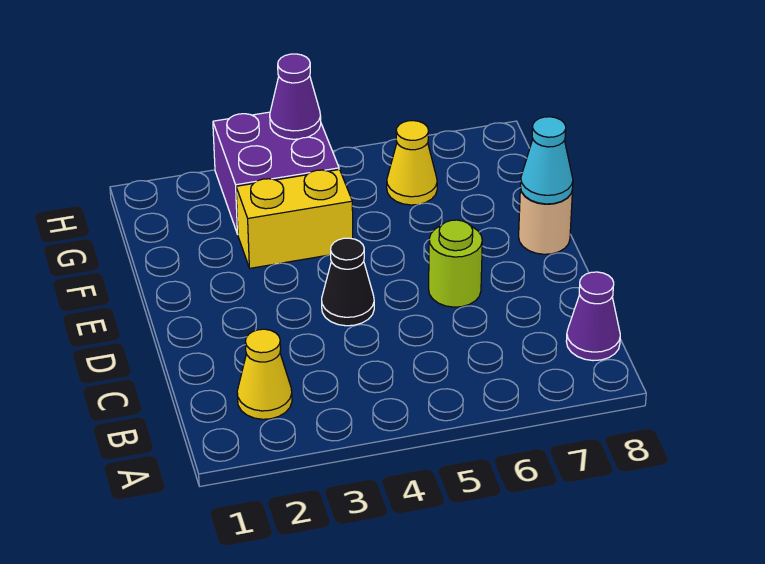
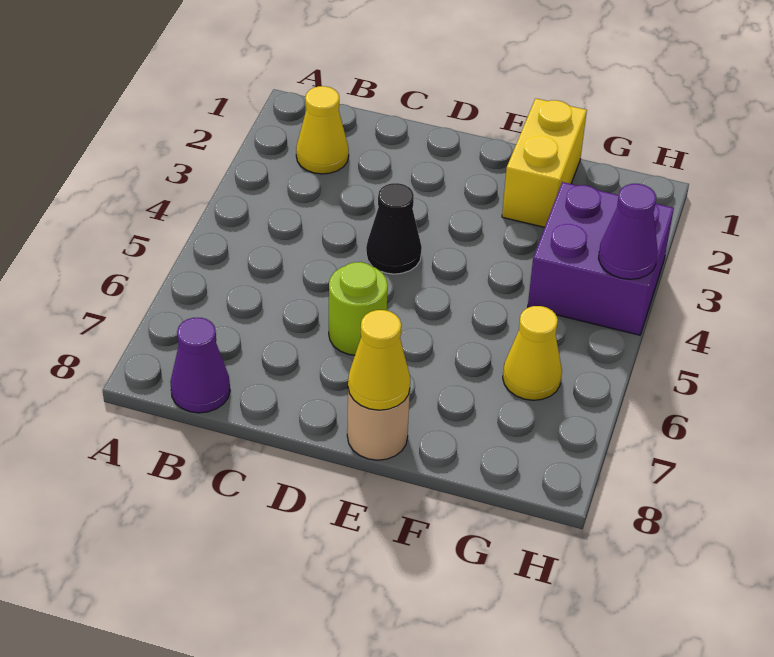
cyan cone E8 level 2 -> yellow cone E8 level 2
yellow brick F3:F4 level 1 -> yellow brick F1:F2 level 1

